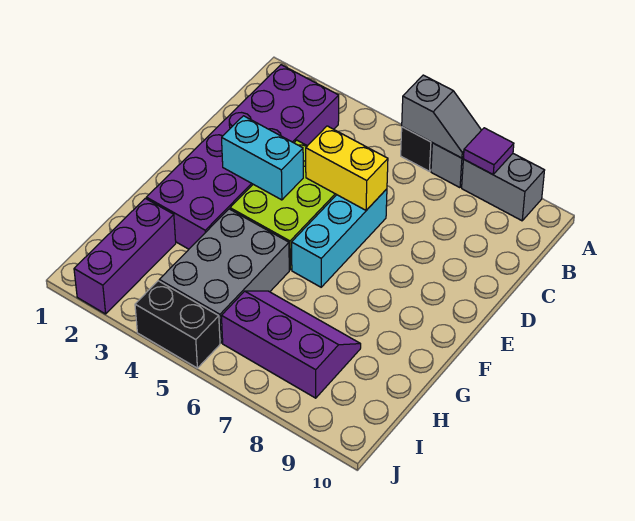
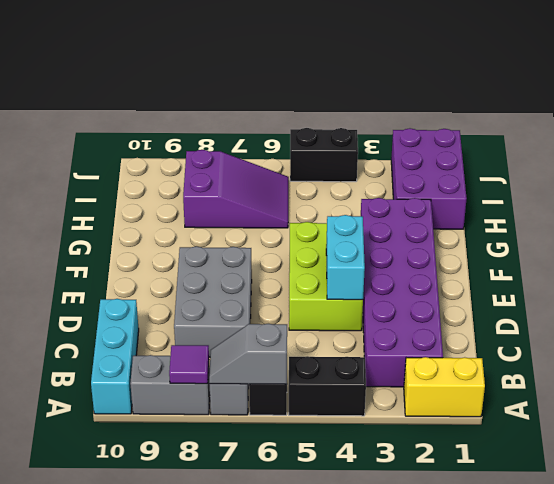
none -> black brick A4:A5 level 1
yellow brick D5:D6 level 2 -> yellow brick A1:A2 level 1
cyan brick D6:F6 level 1 -> cyan brick A10:C10 level 1
cyan brick E3:E4 level 2 -> cyan brick D4:E4 level 2
grey brick G4:I5 level 1 -> grey brick C7:E8 level 1
purple brick H2:J2 level 1 -> purple brick H1:J2 level 1
purple slope H6:I8 level 1 top I -> purple slope H6:I8 level 1 top 8

